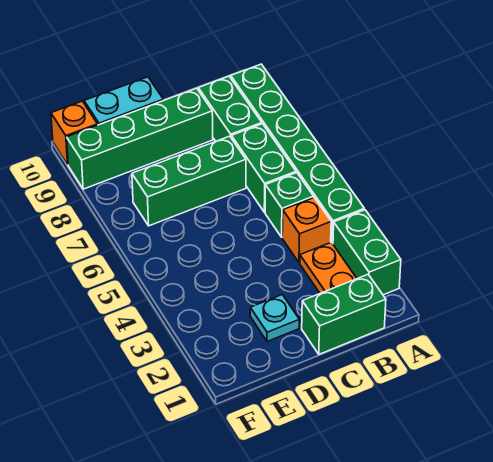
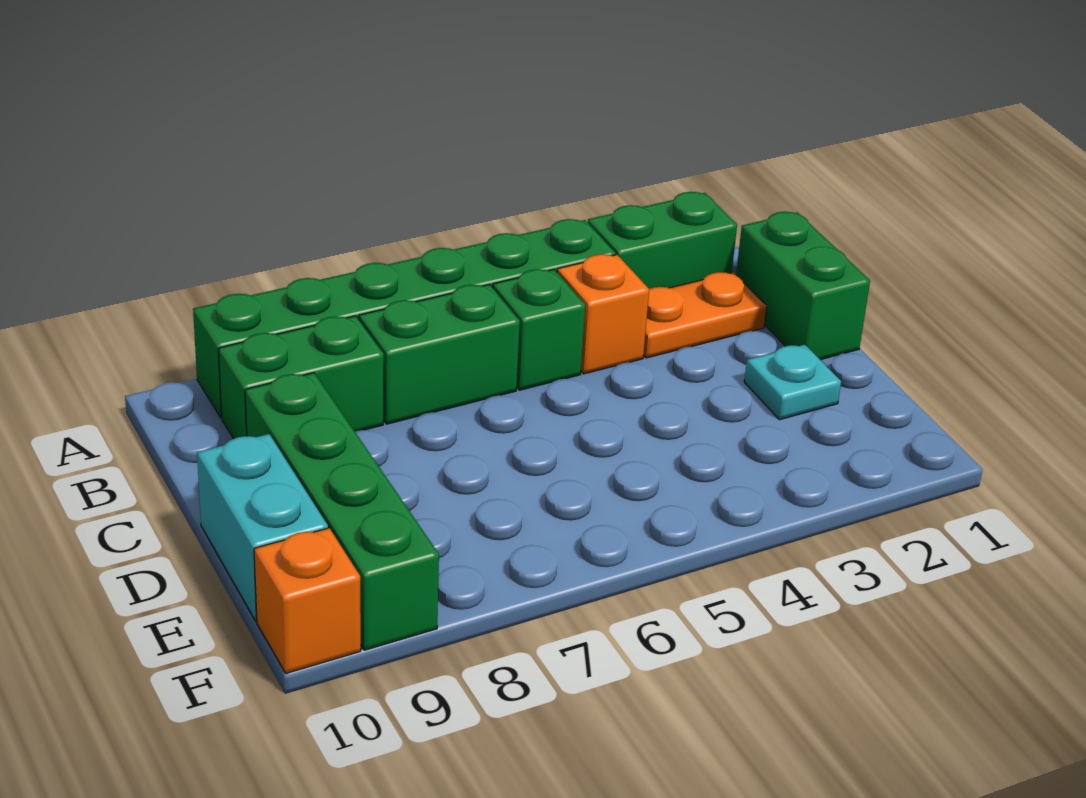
green brick C7:E7 level 1 -> none

